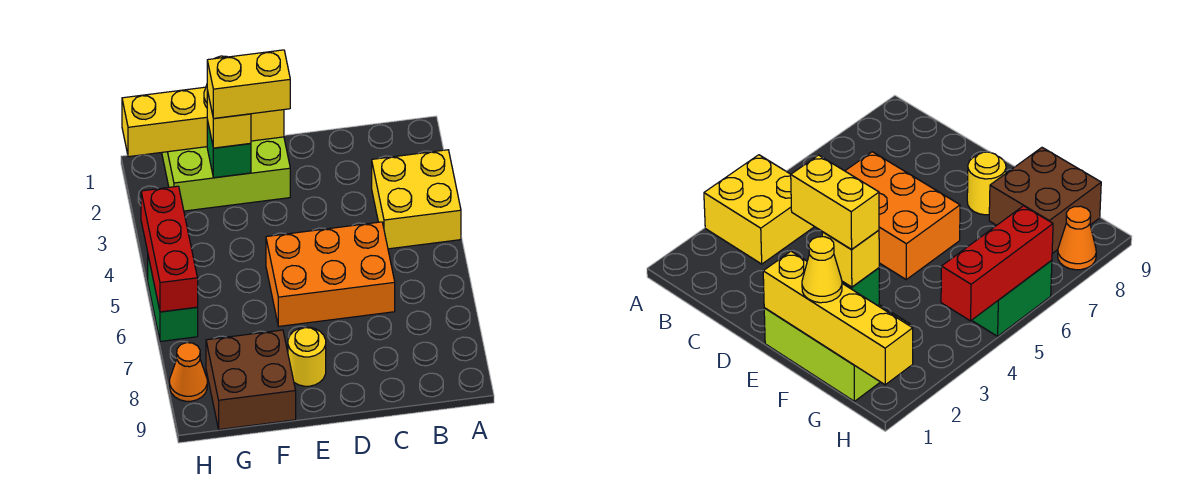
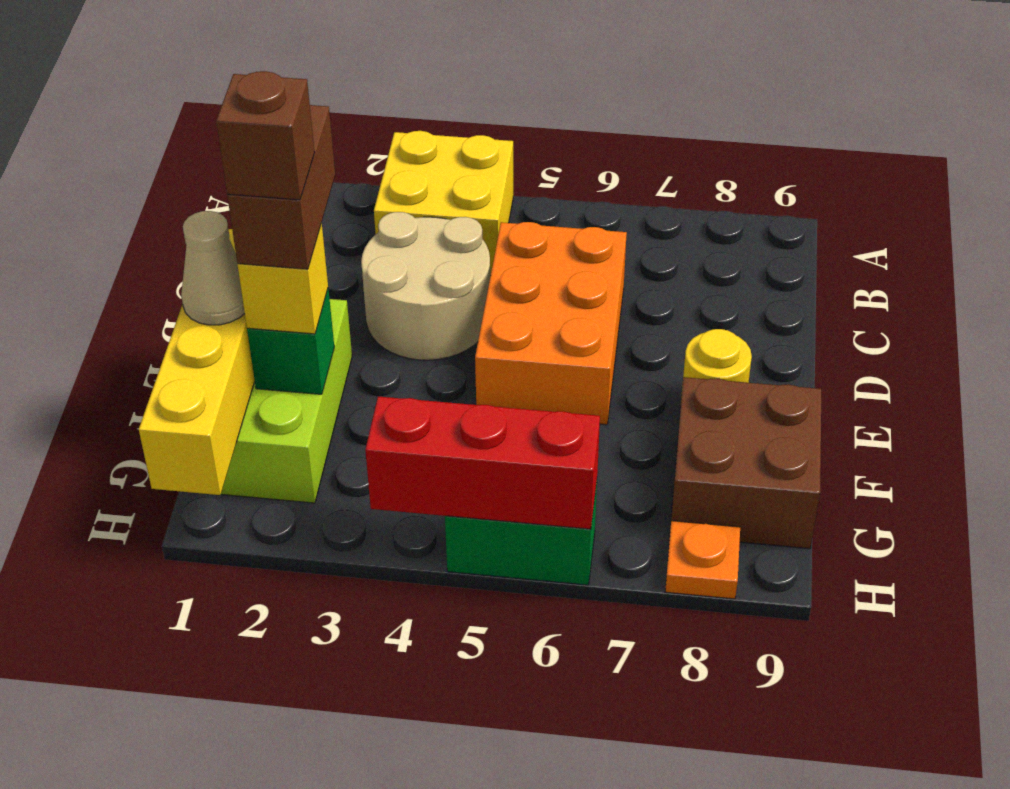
none -> tan round brick C3:D4 level 1
yellow brick E2:F2 level 4 -> brown brick E2:F2 level 4
yellow cone F1 level 3 -> tan cone F1 level 3
none -> brown brick F2 level 5
orange cone H8 level 1 -> orange plate H8 level 1

